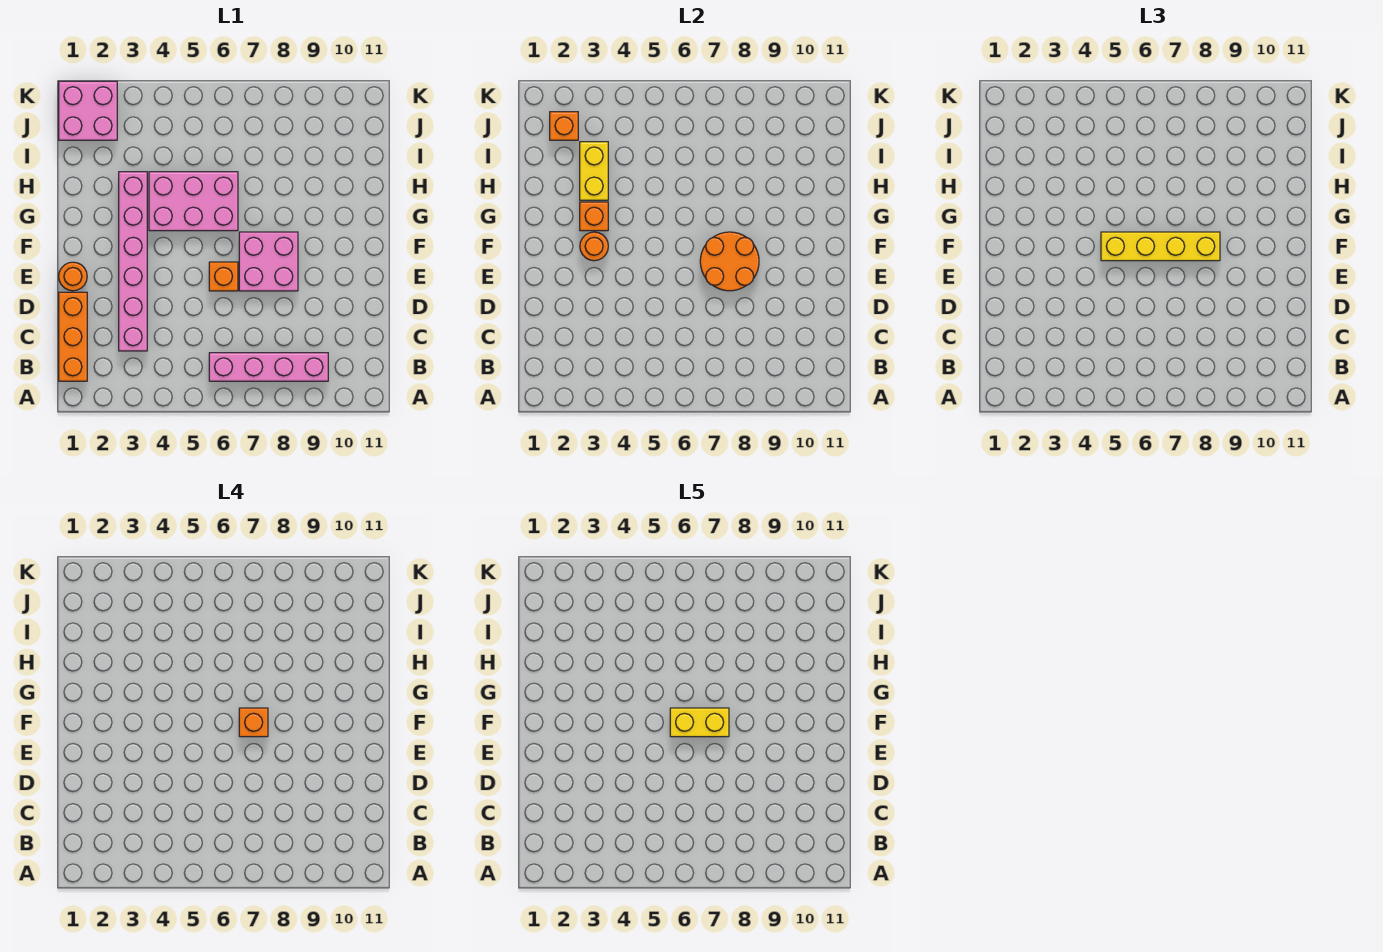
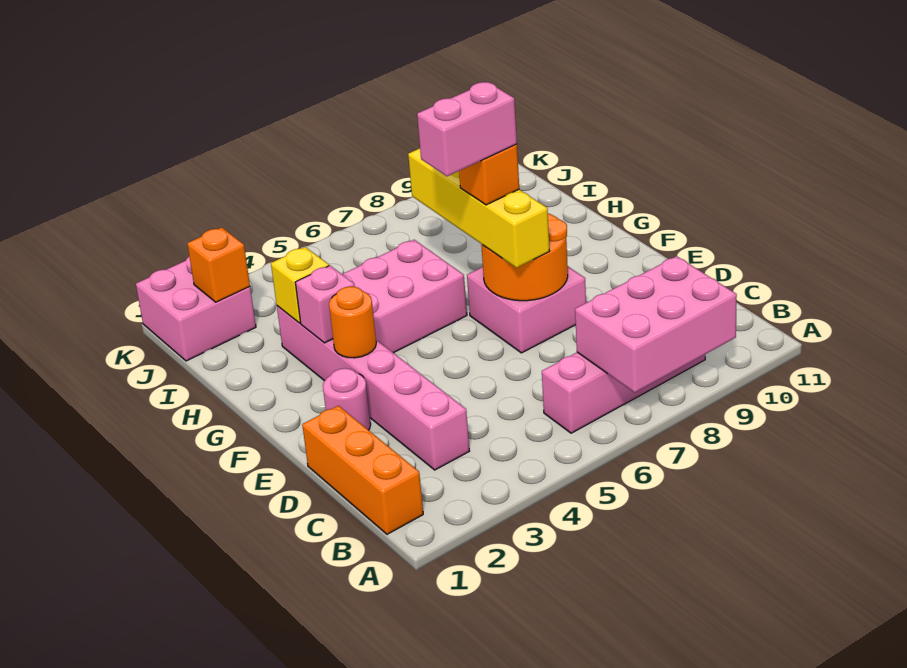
none -> pink brick A7:B9 level 2
orange round brick E1 level 1 -> none
none -> pink round brick E2 level 1
orange brick E6 level 1 -> none
yellow brick F5:F8 level 3 -> yellow brick E7:H7 level 3
yellow brick F6:F7 level 5 -> pink brick F6:F7 level 5
orange brick G3 level 2 -> pink brick G3 level 2
yellow brick H3:I3 level 2 -> yellow brick H3 level 2

